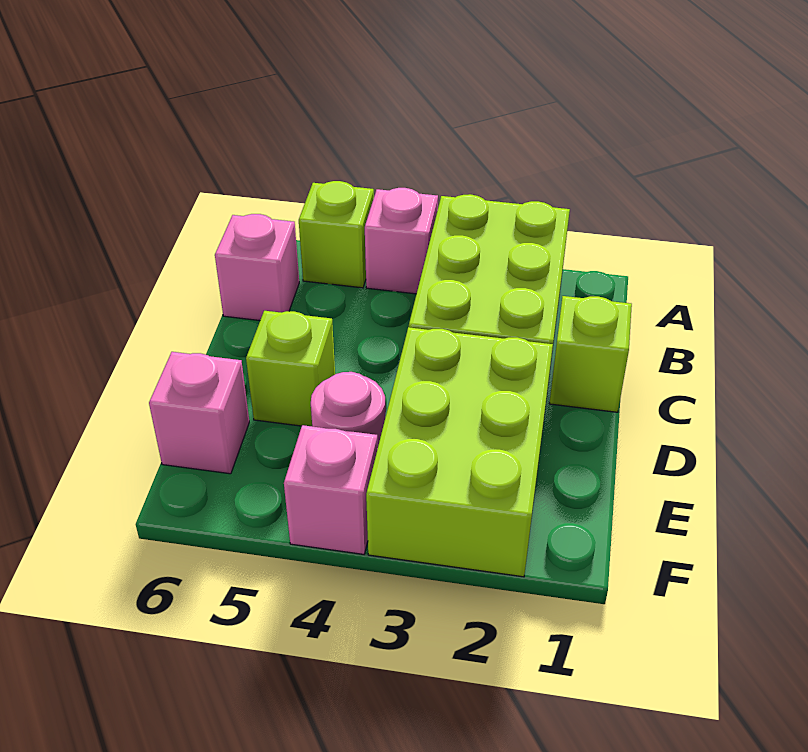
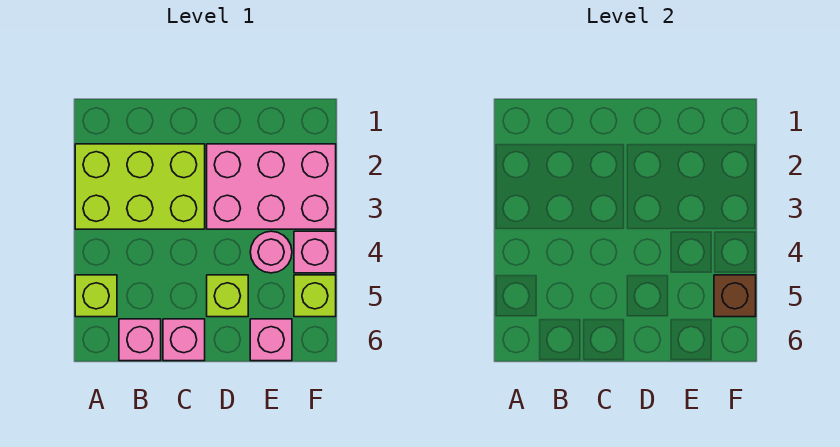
pink brick A4 level 1 -> pink brick C6 level 1
lime brick C1 level 1 -> lime brick F5 level 1
lime brick D2:F3 level 1 -> pink brick D2:F3 level 1
none -> brown brick F5 level 2

